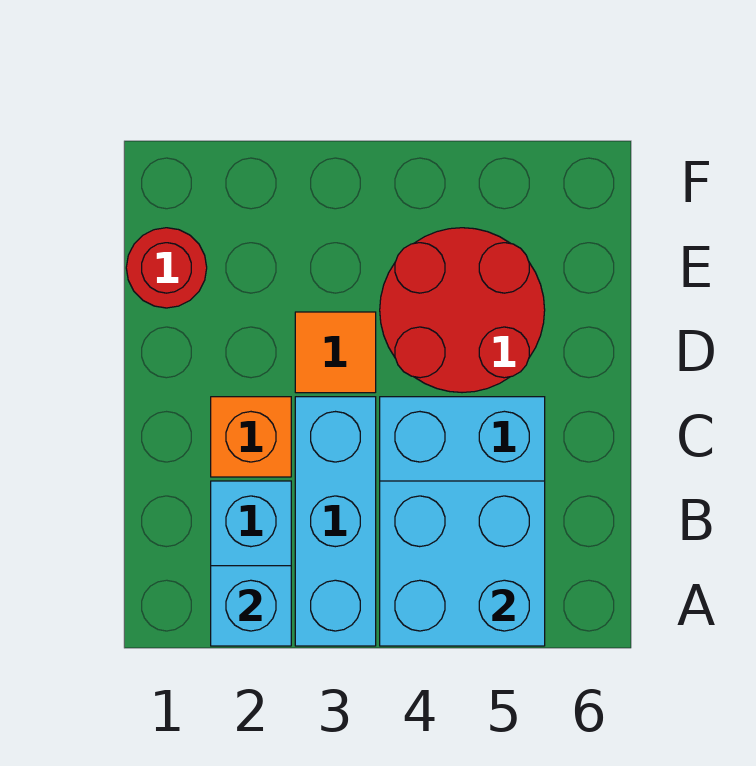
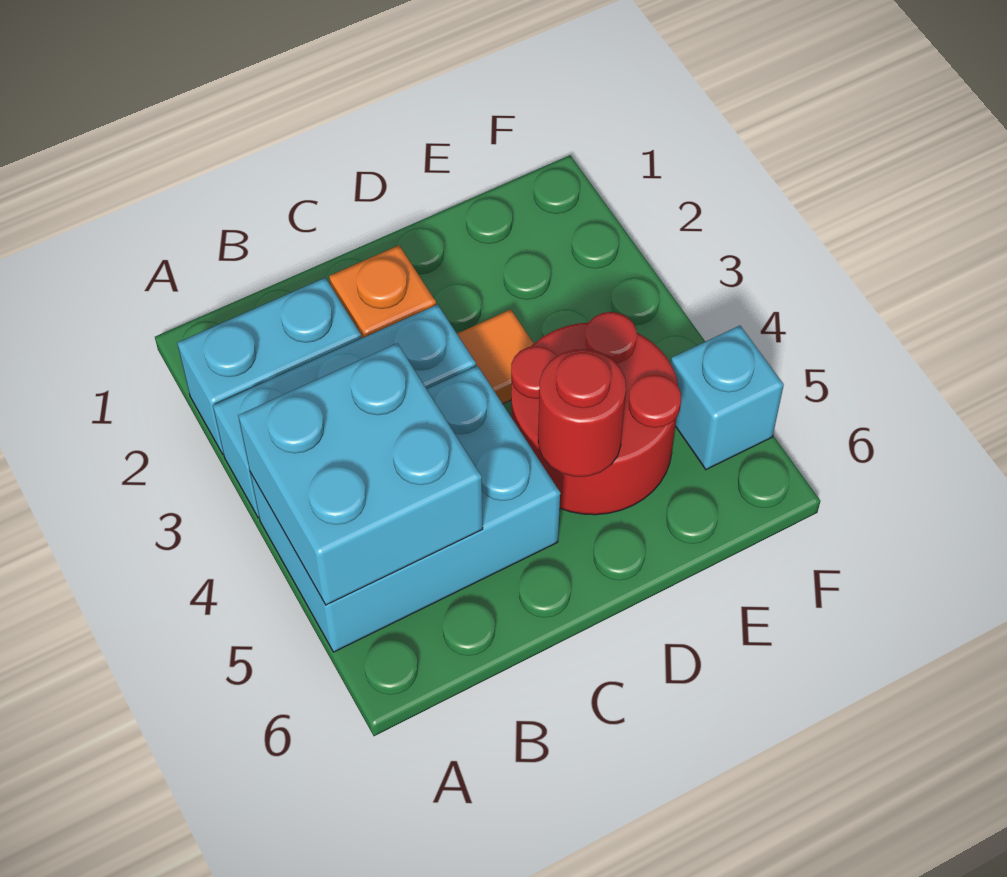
cyan brick A2 level 2 -> cyan brick F5 level 1
red round brick E1 level 1 -> red round brick D5 level 2

